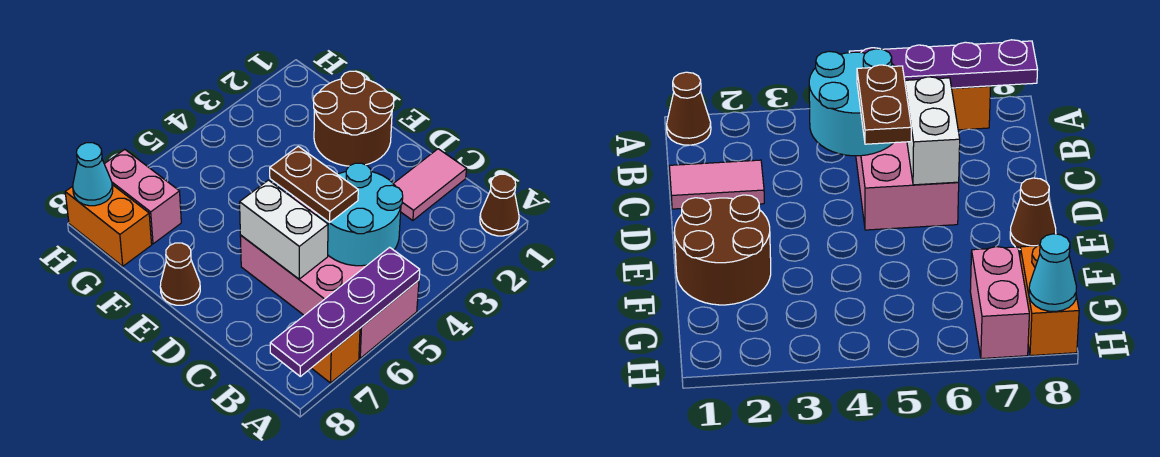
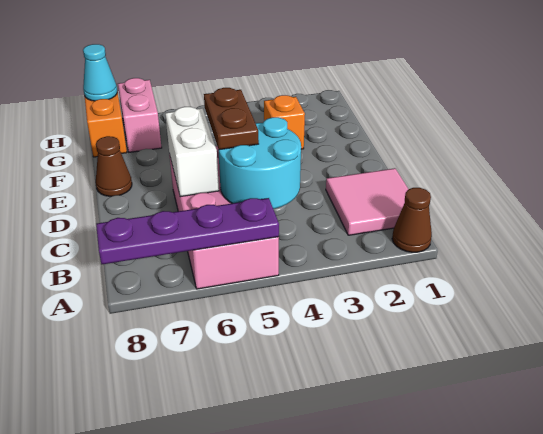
orange brick A7 level 1 -> orange brick F3 level 1
pink tile C1:C2 level 1 -> pink tile B1:C2 level 1
brown round brick E1:F2 level 1 -> none

